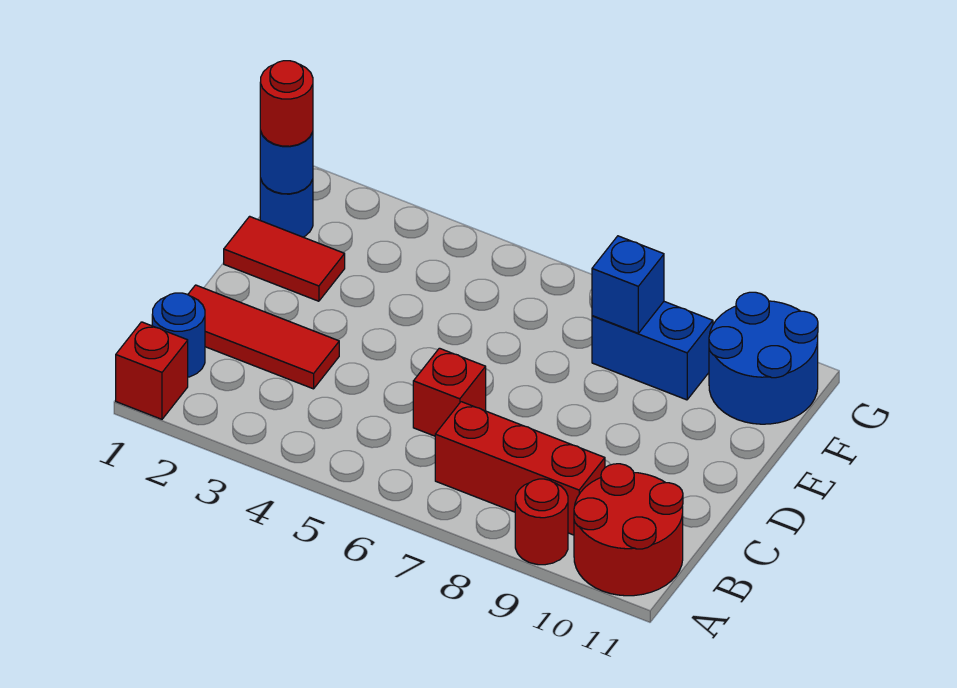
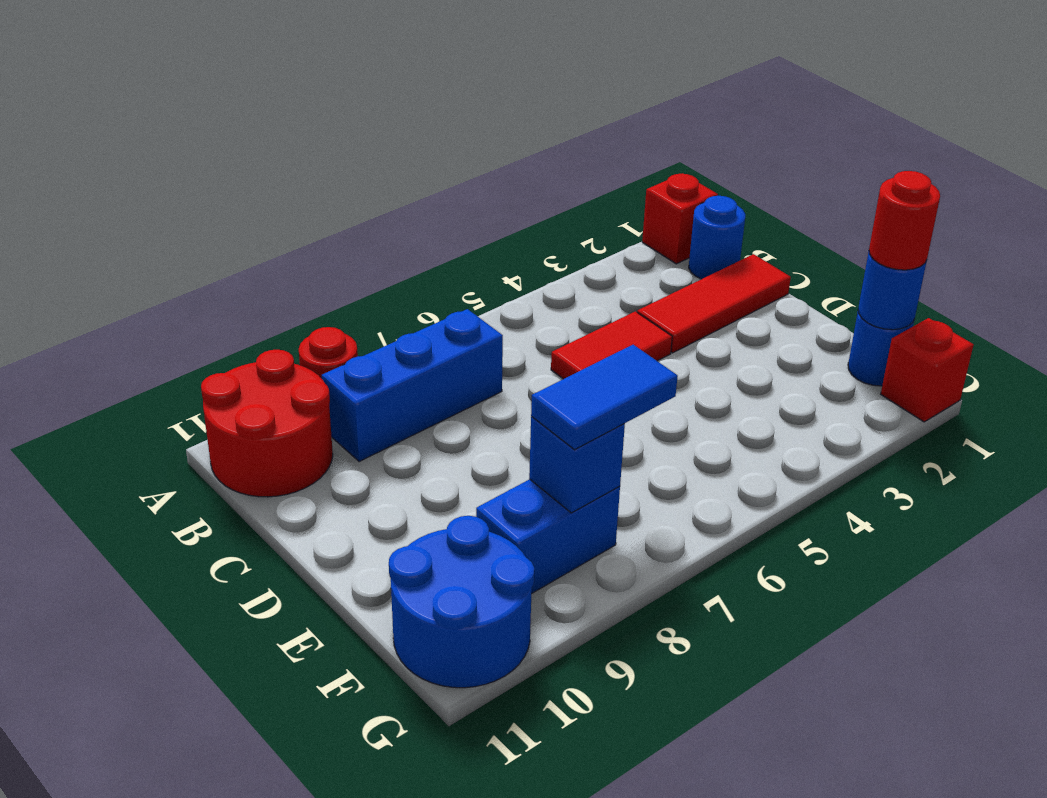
red brick B7:B9 level 1 -> blue brick B7:B9 level 1
red brick C6 level 1 -> red brick G1 level 1
red tile E1:E2 level 1 -> red tile C4:C5 level 1
none -> blue tile F7:F8 level 3

